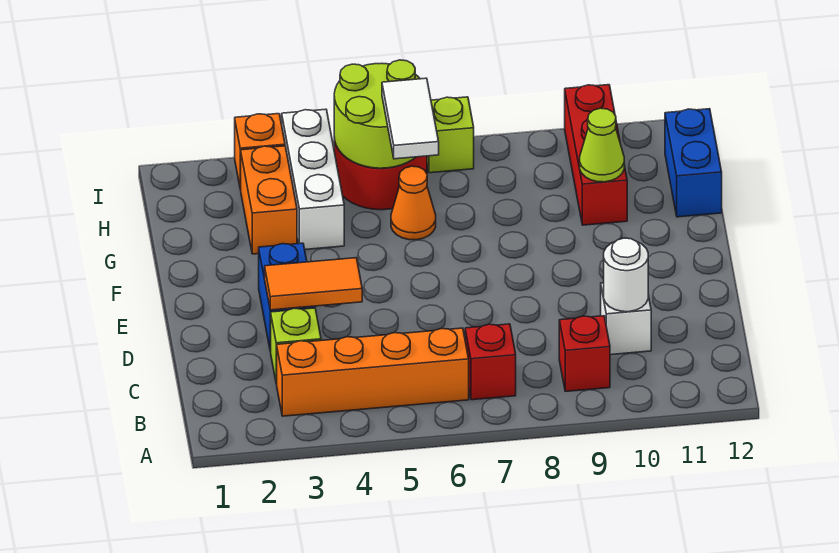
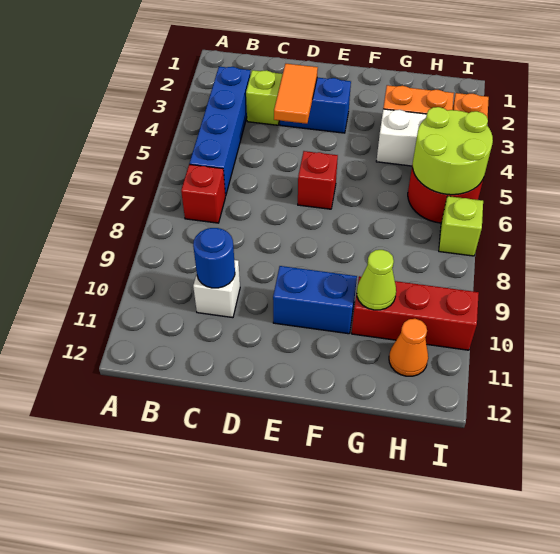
orange brick B3:B6 level 1 -> blue brick B3:B6 level 1
red brick B9 level 1 -> red brick E6 level 1
white round brick C10 level 2 -> blue round brick C10 level 2
orange cone G6 level 1 -> orange cone H11 level 1
white tile G6:H6 level 3 -> none
blue brick G12:H12 level 1 -> blue brick E10:F10 level 1

